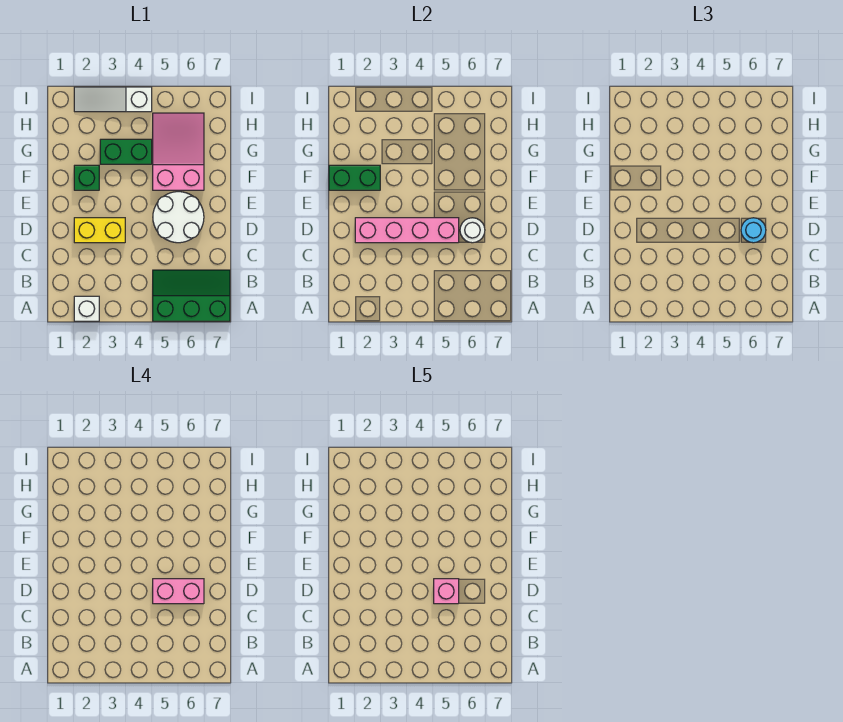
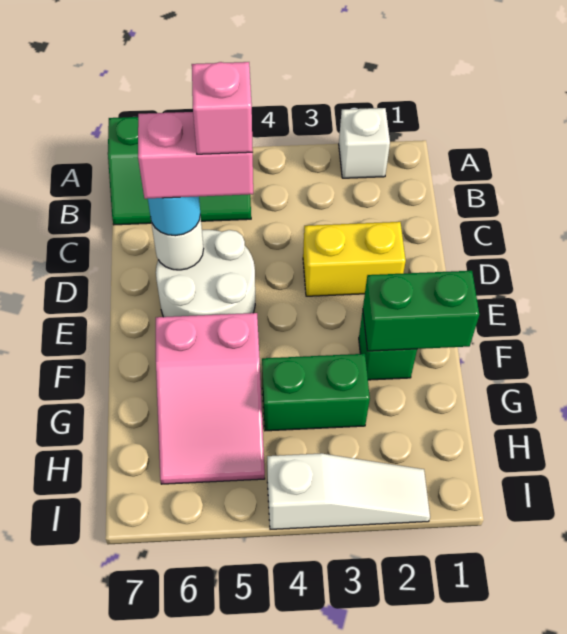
pink brick D2:D5 level 2 -> none

